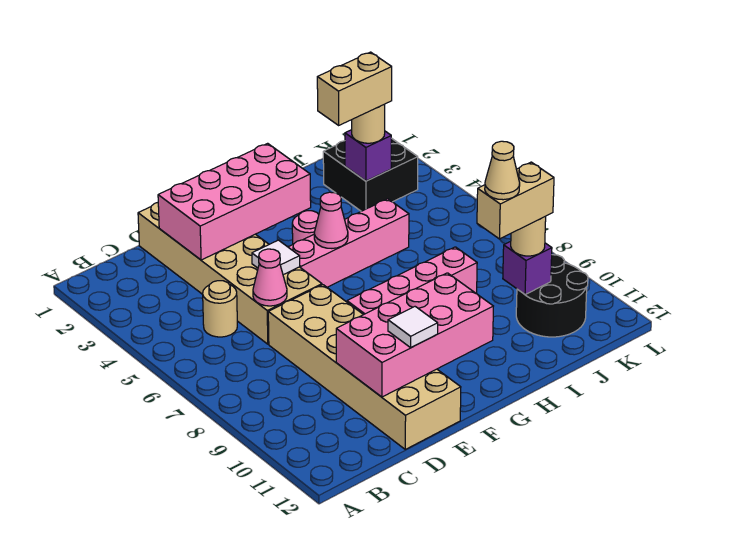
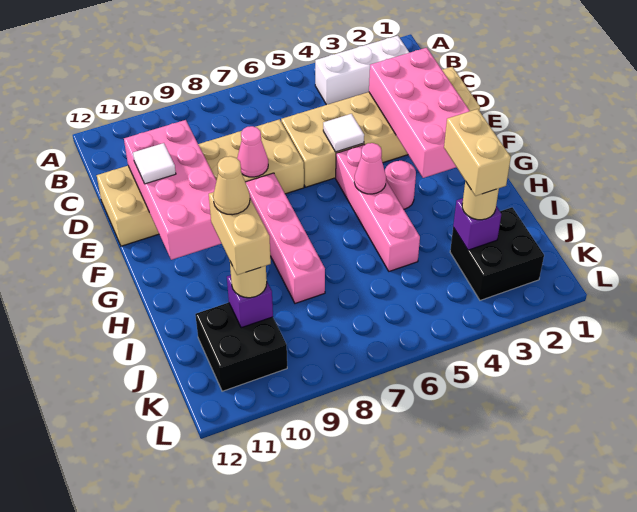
none -> white brick B2:B4 level 1
tan round brick C5 level 1 -> none
pink cone D6 level 2 -> pink cone E8 level 2
black round brick J10:K11 level 1 -> black brick J10:K11 level 1

